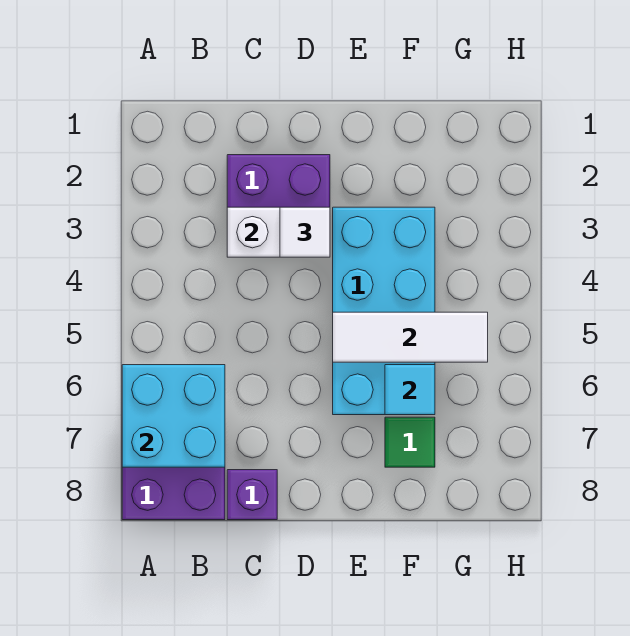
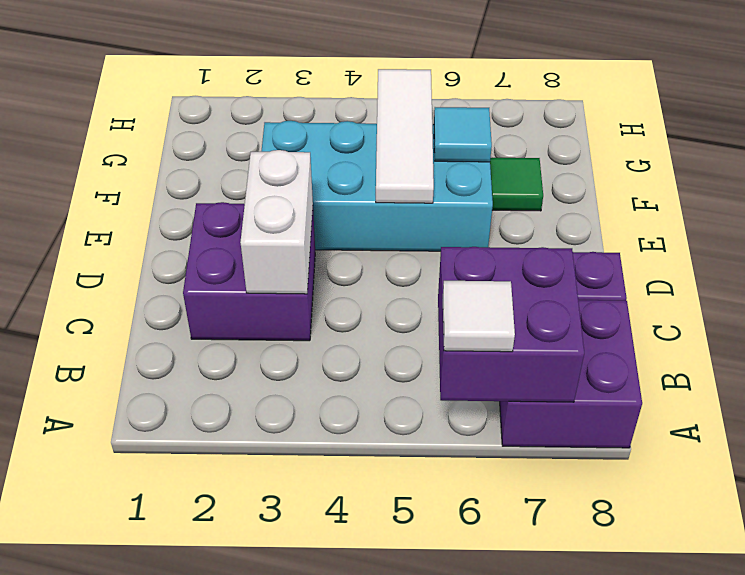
cyan brick A6:B7 level 2 -> purple brick A6:B7 level 2
white tile D3 level 3 -> white tile A6 level 3

